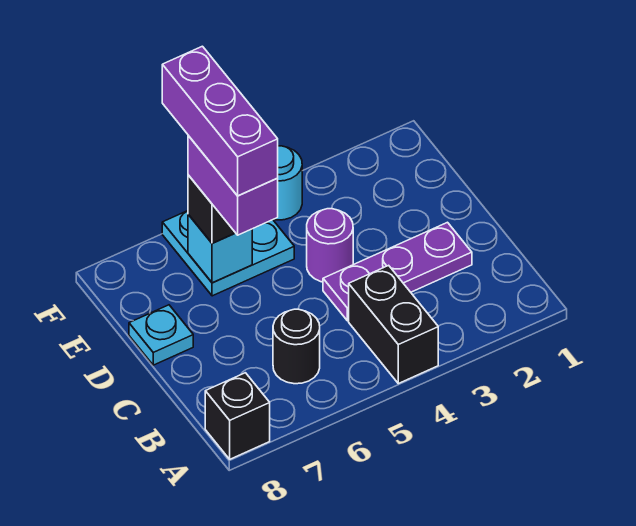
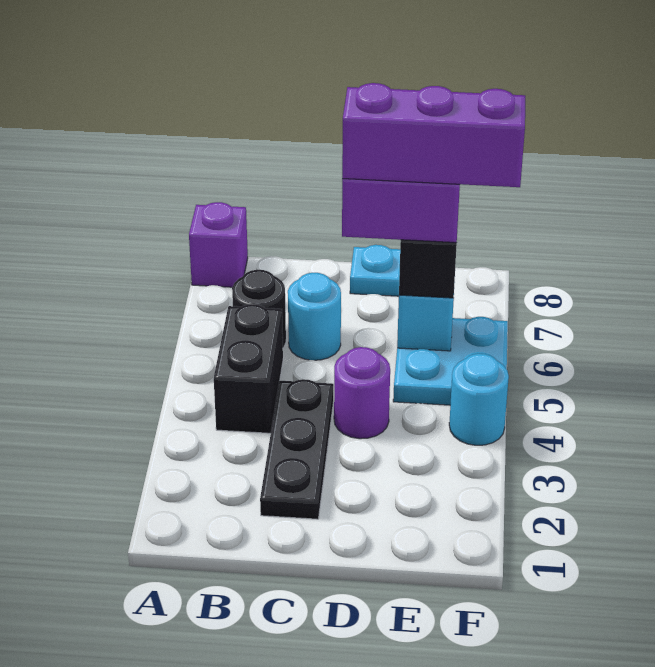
black brick A4:B4 level 1 -> black brick B4:B5 level 1
black brick A8 level 1 -> purple brick A8 level 1
purple plate C2:C4 level 1 -> black plate C2:C4 level 1
none -> cyan round brick C6 level 1

